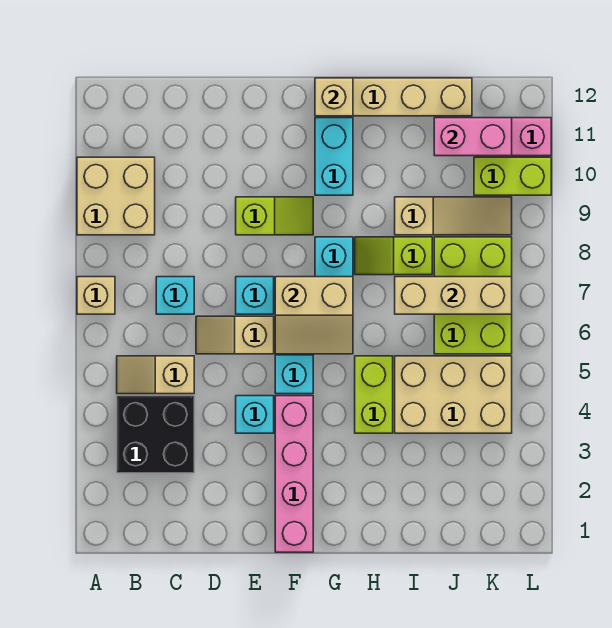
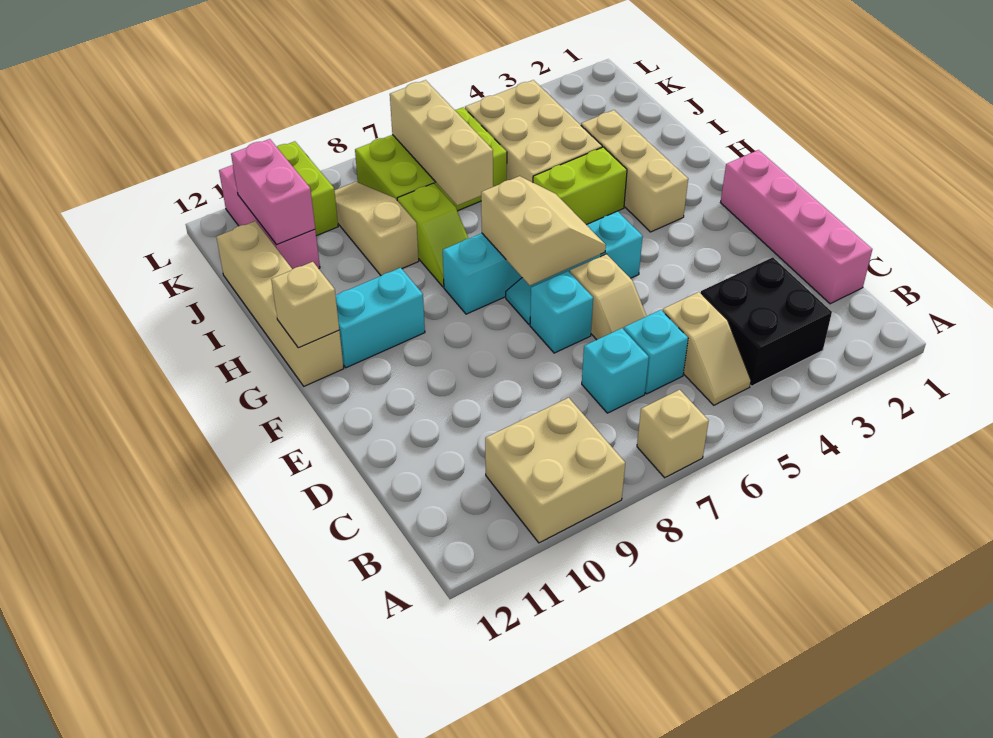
cyan brick E4 level 1 -> cyan brick C6 level 1
lime slope E9:F9 level 1 top E -> none
pink brick F1:F4 level 1 -> pink brick C1:F1 level 1
none -> tan brick G3:I3 level 1

